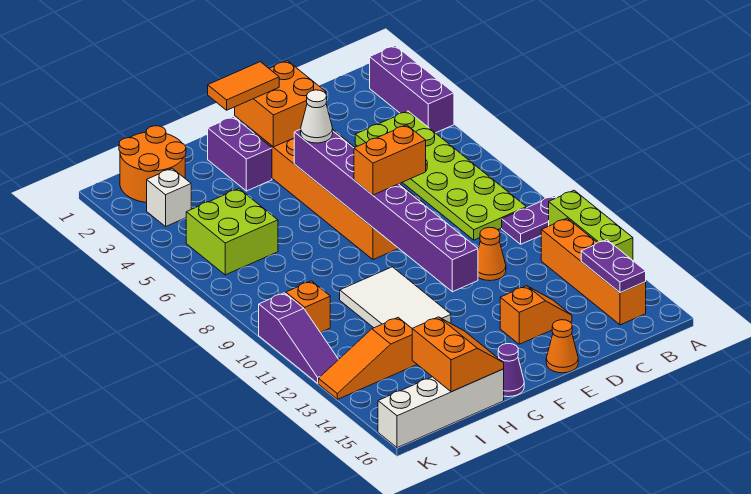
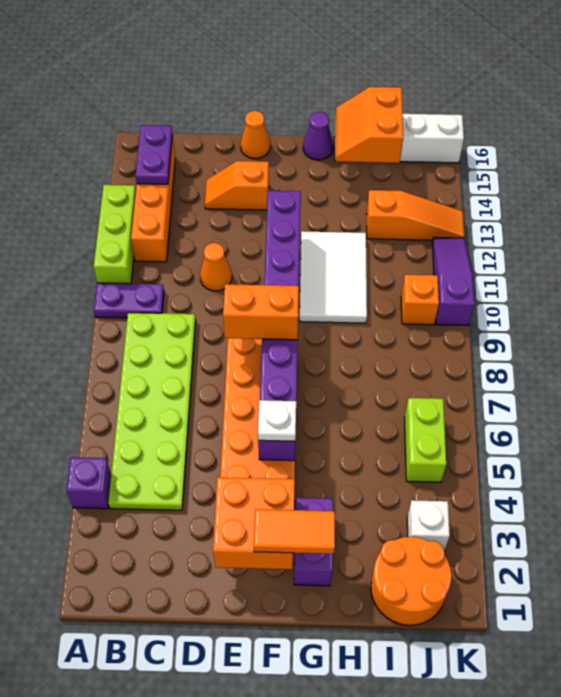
purple brick A2:A4 level 1 -> purple brick A4 level 1
white cone F5 level 3 -> white plate F5 level 3
lime brick I5:J6 level 1 -> lime brick J5:J6 level 1

